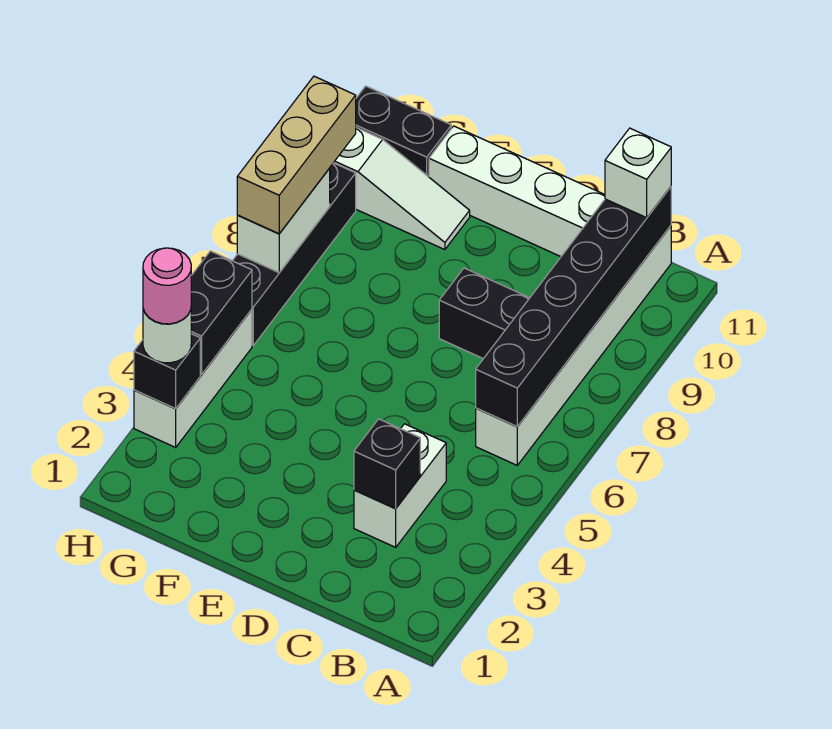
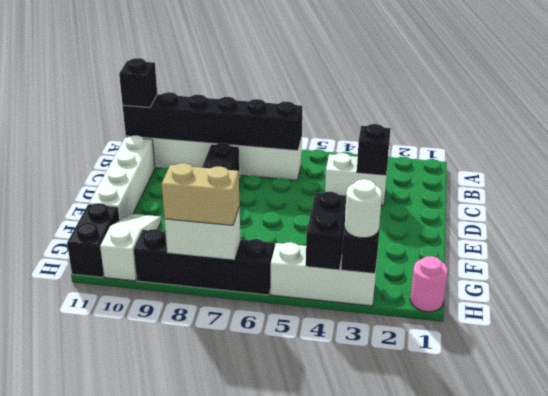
white brick B11 level 3 -> black brick B11 level 3
pink round brick H3 level 4 -> pink round brick H1 level 1
black brick H4:H5 level 2 -> black brick G4:H4 level 2
tan brick H7:H9 level 3 -> tan brick H7:H8 level 3

